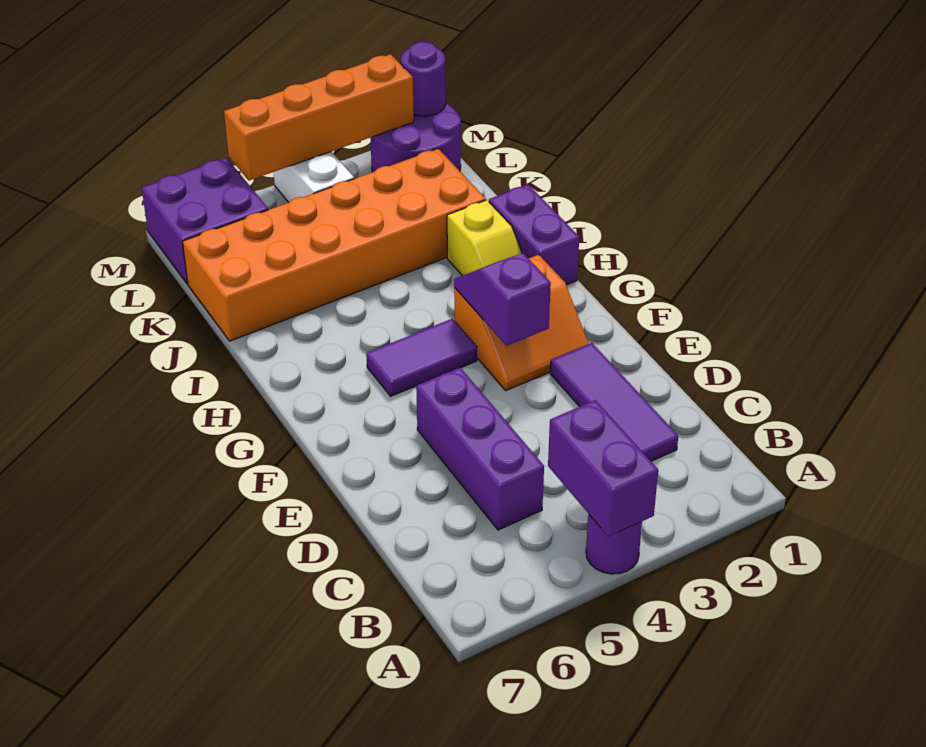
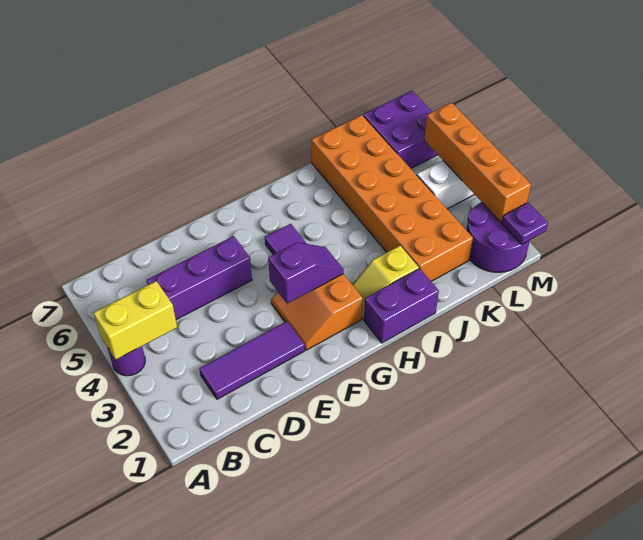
purple brick A4:B4 level 2 -> yellow brick A4:B4 level 2
purple round brick M1 level 2 -> purple plate M1 level 2

